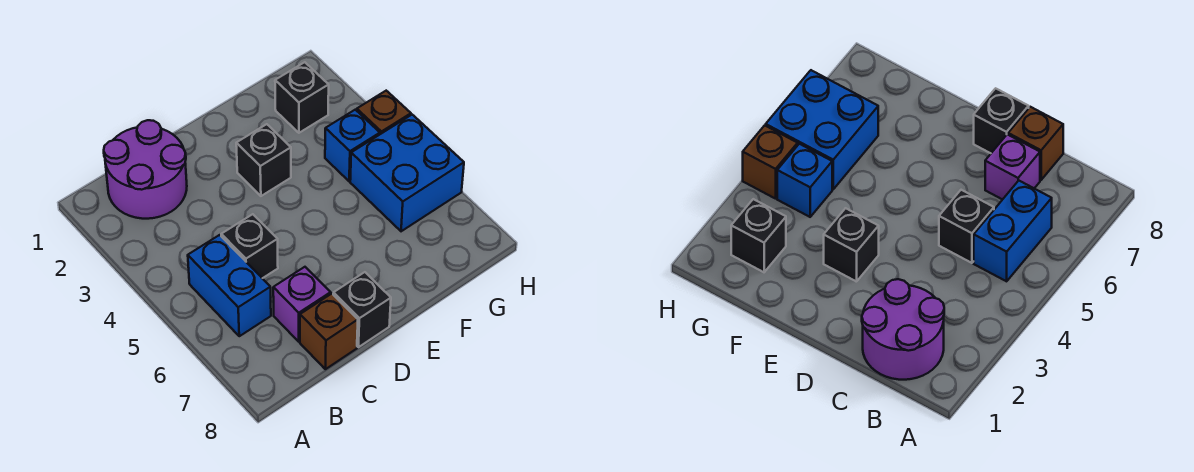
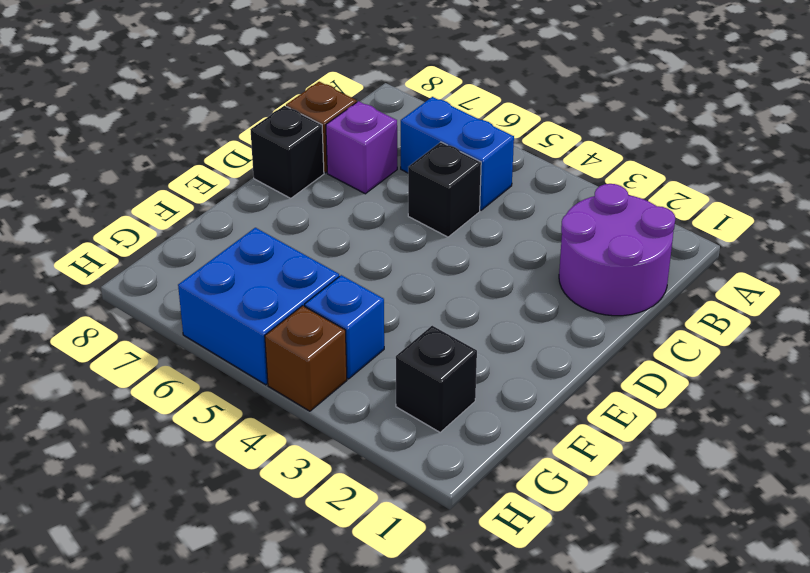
black brick E3 level 1 -> none

